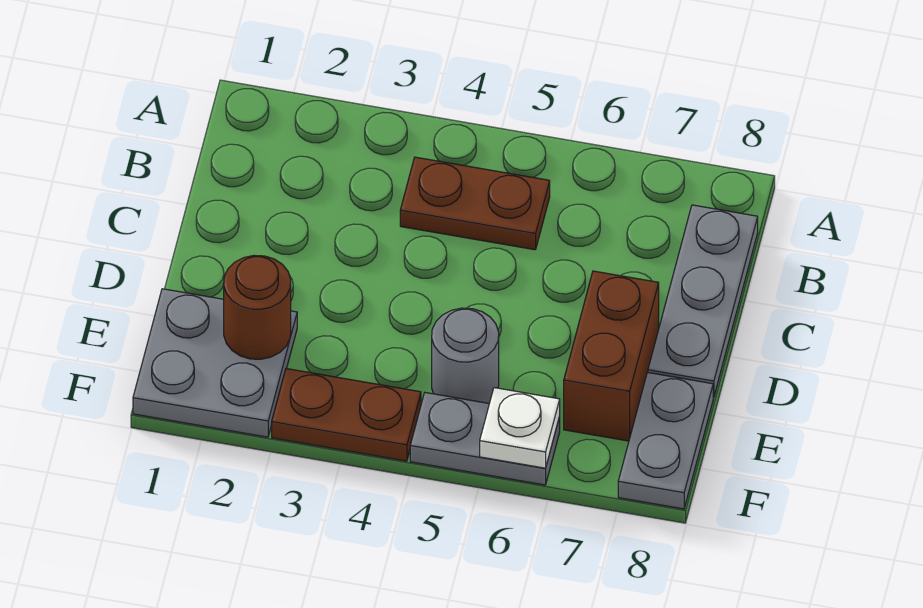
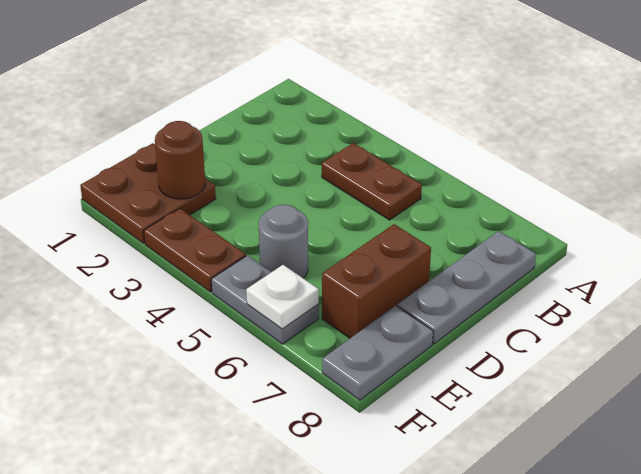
grey plate E1:F2 level 1 -> brown plate E1:F2 level 1

